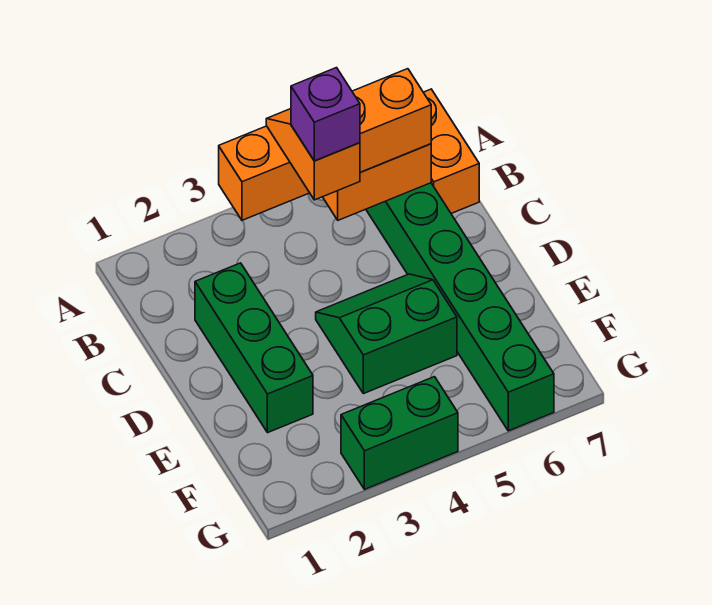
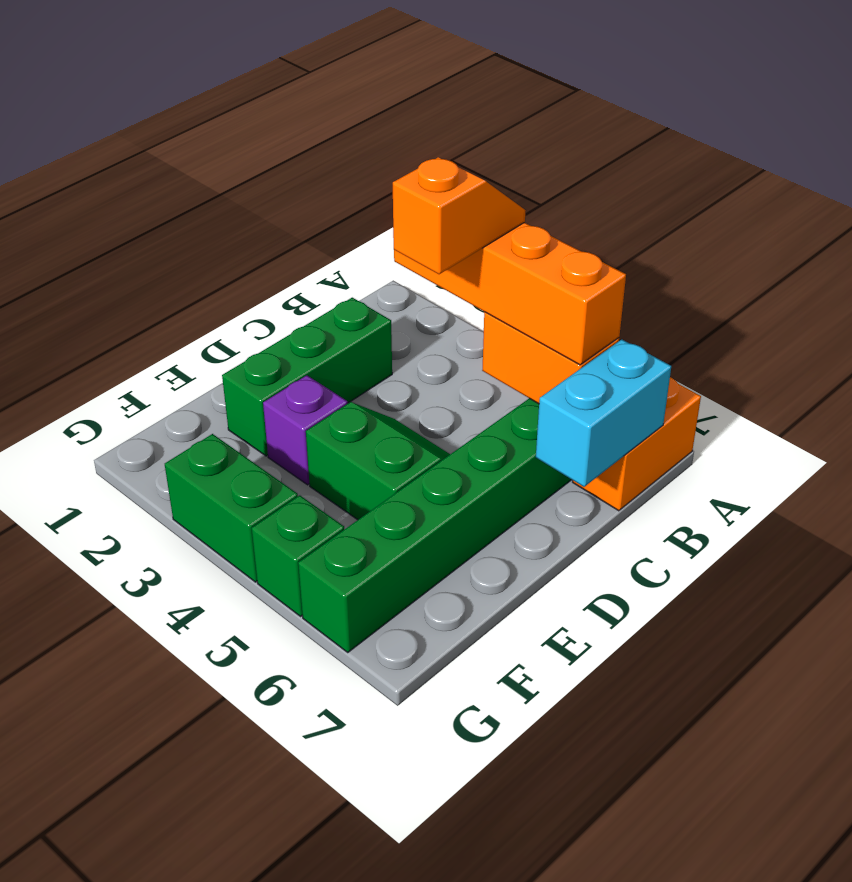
none -> cyan brick B7:C7 level 2
purple brick C4 level 5 -> purple brick E3 level 1
none -> green brick G5 level 1

